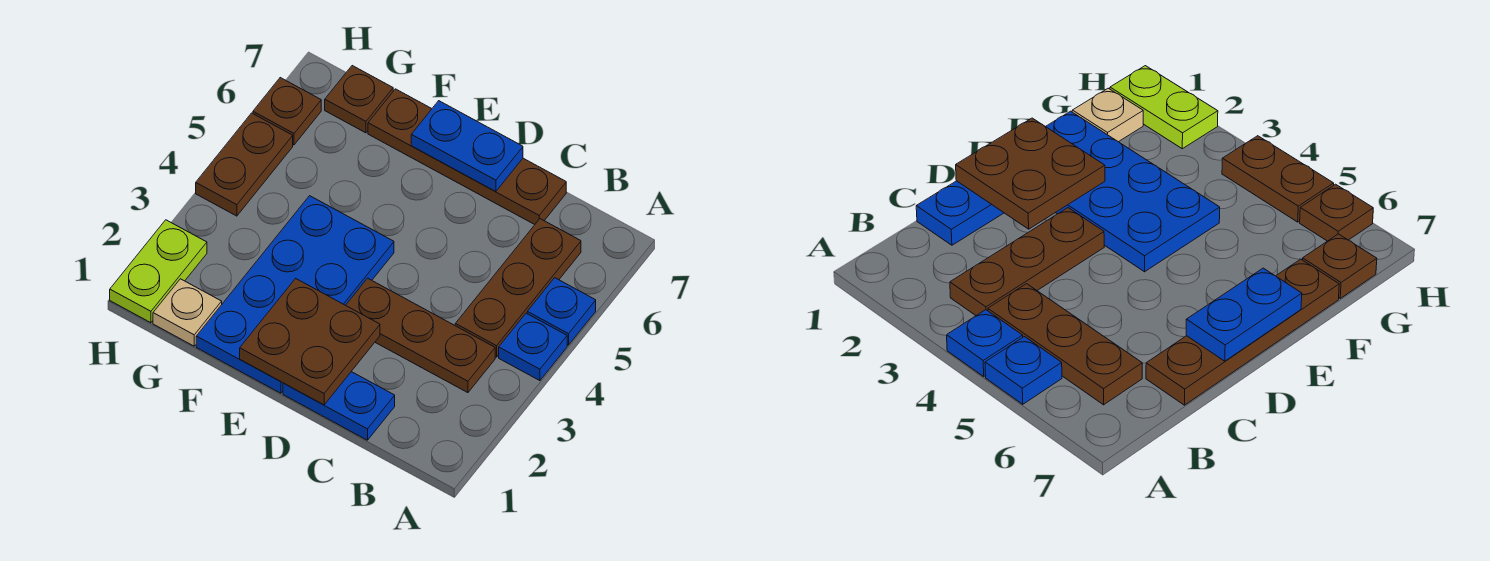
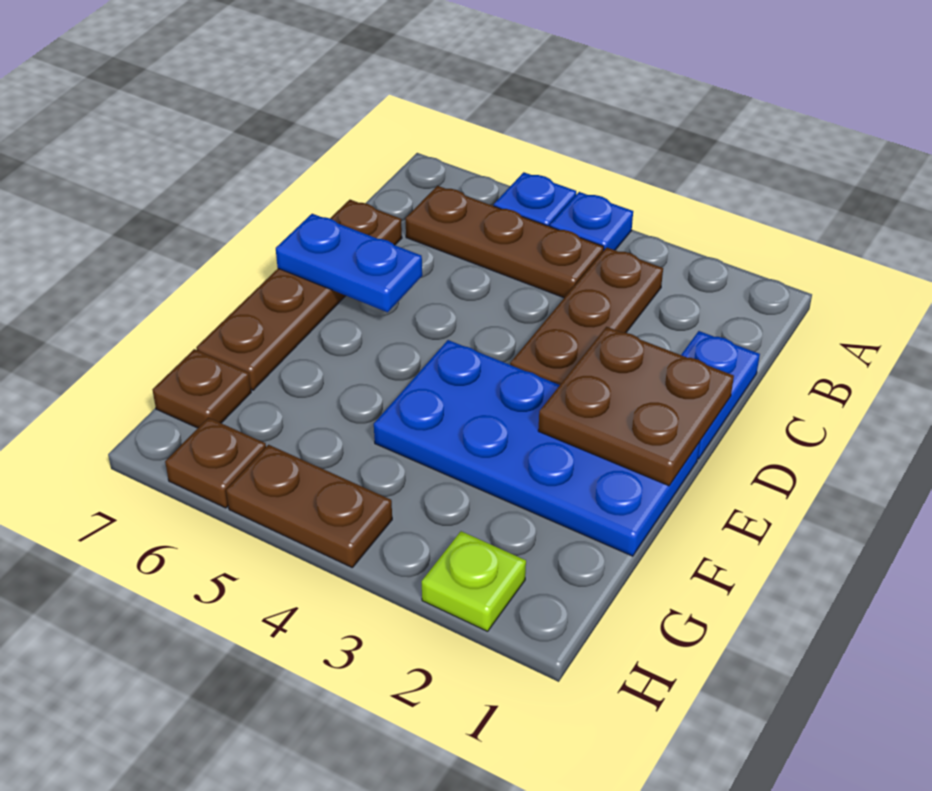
blue plate D7:E7 level 2 -> blue plate D6:D7 level 2
tan plate G1 level 1 -> none
lime plate H1:H2 level 1 -> lime plate H2 level 1

